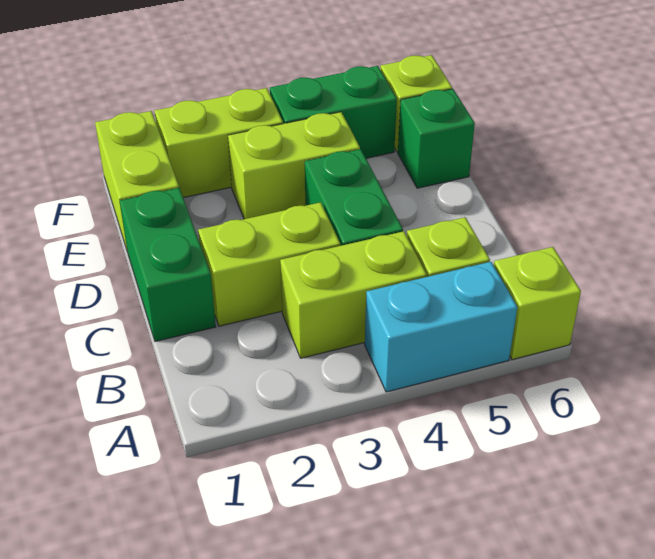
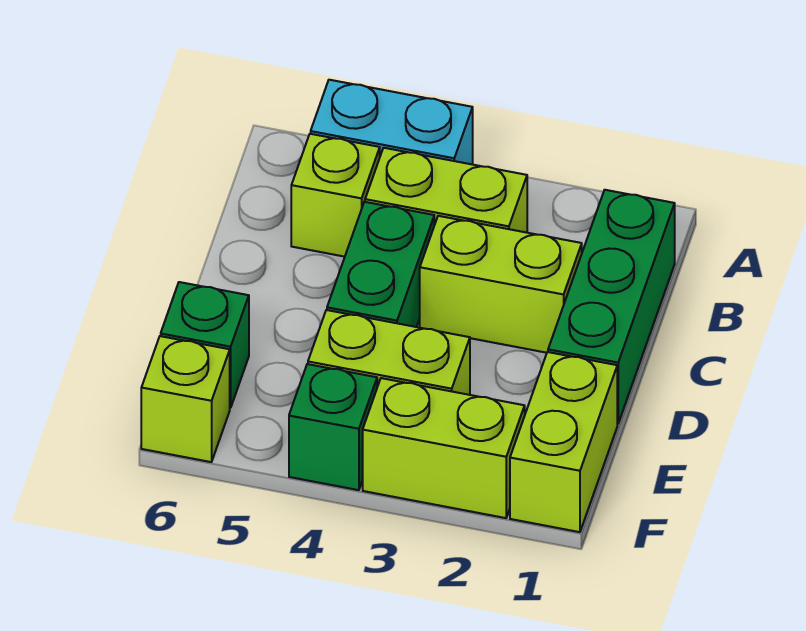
lime brick A6 level 1 -> none
green brick C1:D1 level 1 -> green brick B1:D1 level 1
green brick F4:F5 level 1 -> green brick F4 level 1

